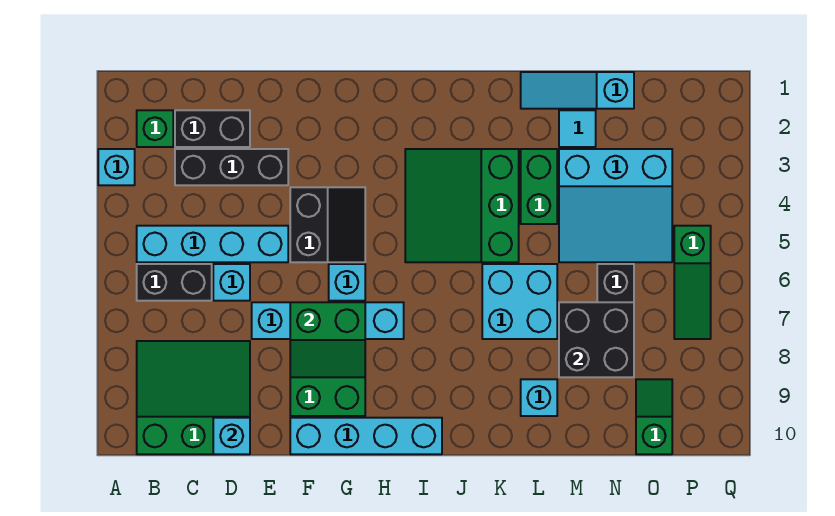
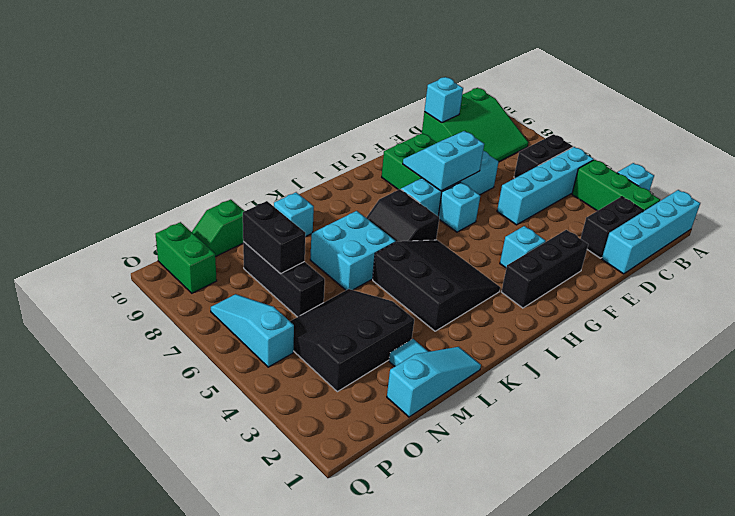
green brick B2 level 1 -> green brick B2:B4 level 1
black brick C3:E3 level 1 -> black brick F2:H2 level 1
cyan brick D6 level 1 -> cyan brick G3 level 1
black slope F4:G5 level 1 top F -> black slope I6:J7 level 1 top I
green slope F7:G8 level 2 top 7 -> cyan slope F7:G8 level 2 top 7
cyan brick F10:I10 level 1 -> cyan brick A1:D1 level 1
green slope I3:K5 level 1 top K -> black slope I3:K5 level 1 top K
green brick L3:L4 level 1 -> green brick P9:P10 level 1
cyan slope M3:O5 level 1 top 3 -> black slope M3:O5 level 1 top 3
black brick M7:N8 level 2 -> black brick N7:N8 level 2
green slope O9:O10 level 1 top 10 -> green slope N10:O10 level 1 top N
green slope P5:P7 level 1 top 5 -> cyan slope P5:P7 level 1 top 5

